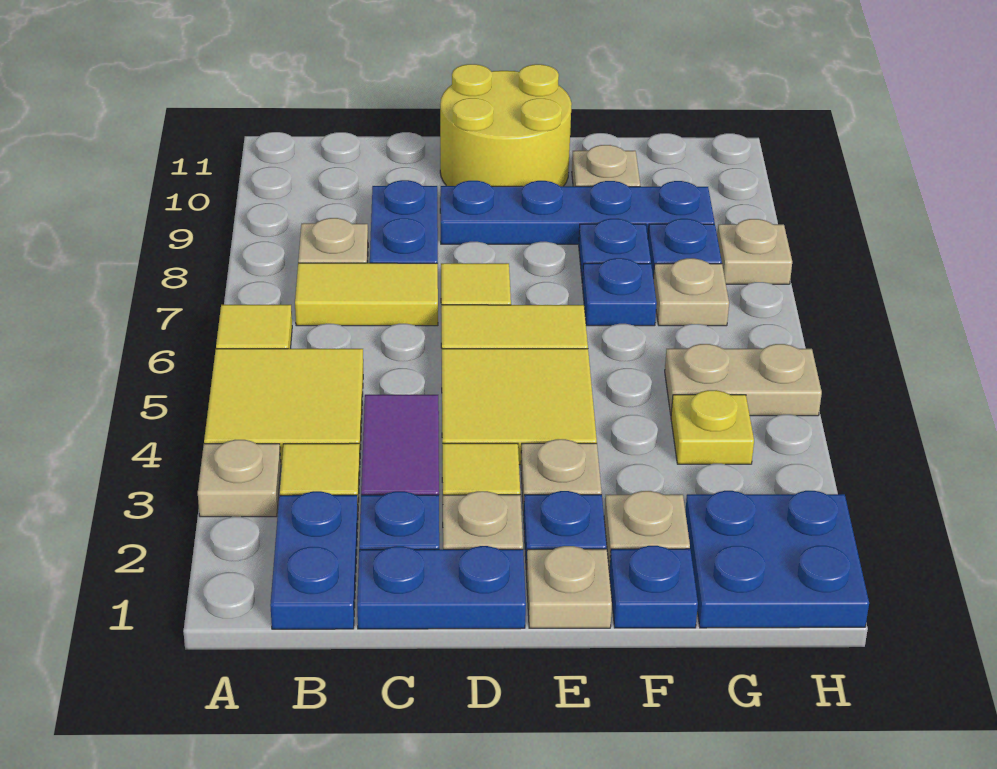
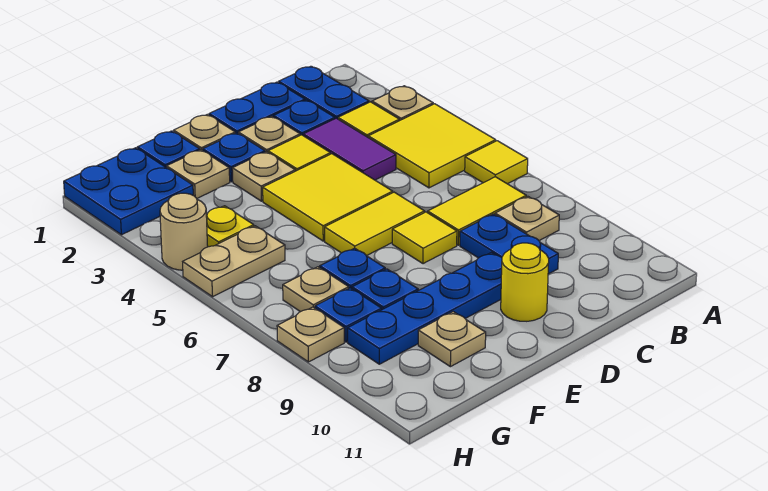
yellow round brick D10:E11 level 1 -> yellow round brick D10 level 1
none -> tan round brick H4 level 1

